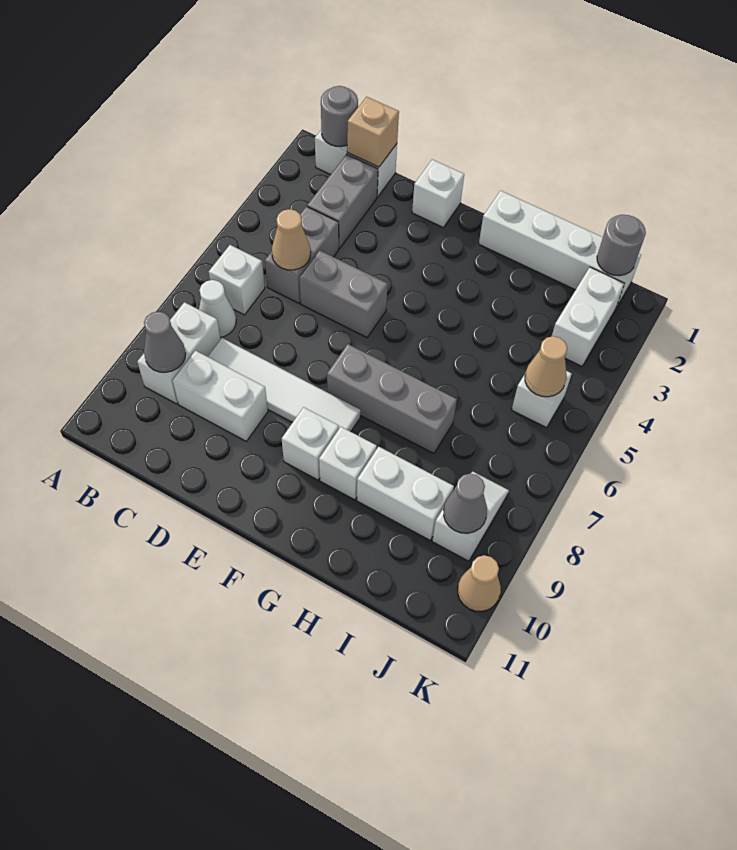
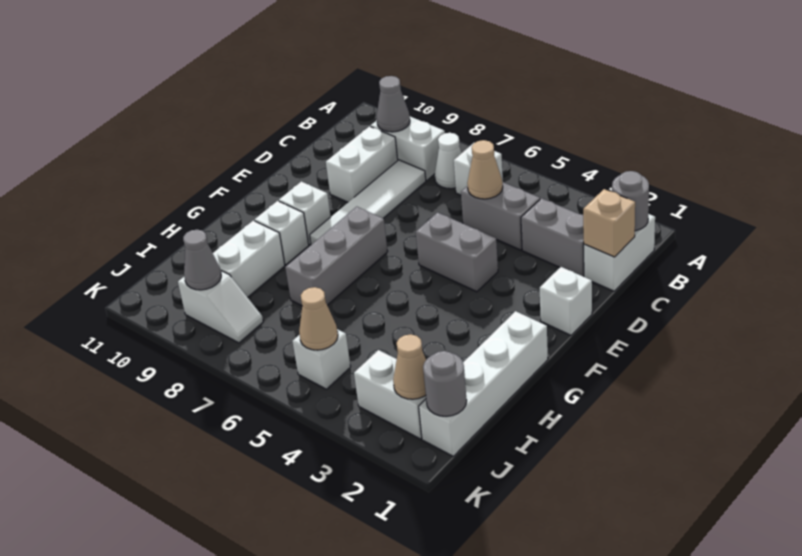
grey brick D5:E5 level 1 -> grey brick E4:E5 level 1
tan cone K10 level 1 -> tan cone J2 level 2

